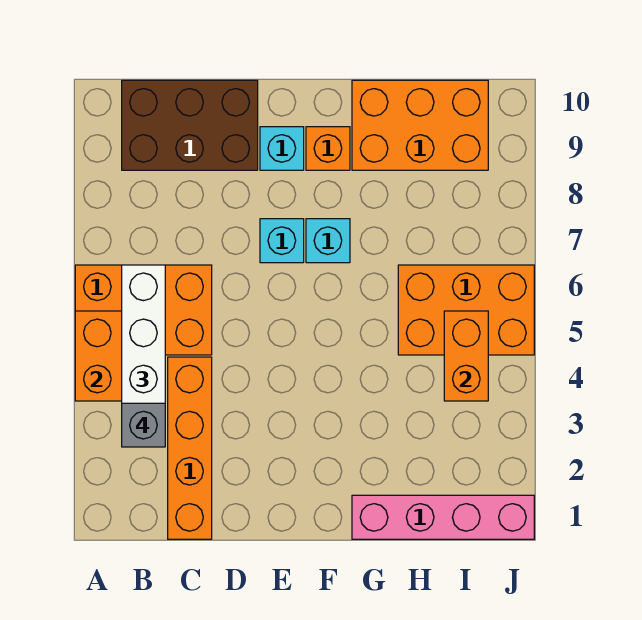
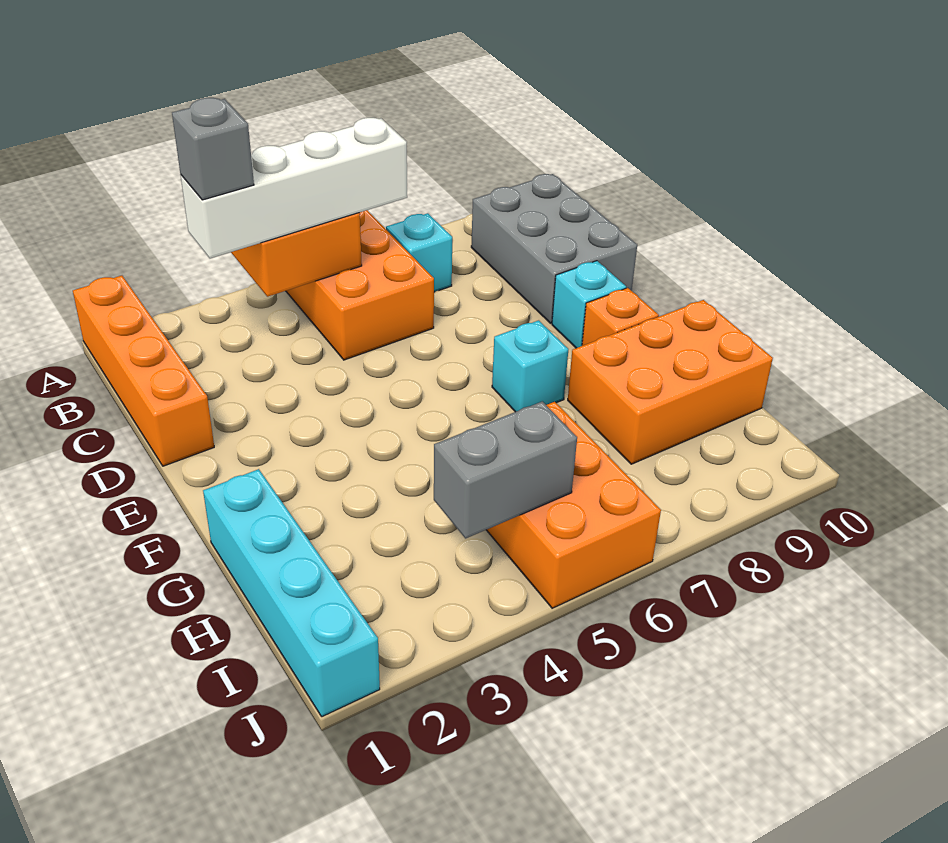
brown brick B9:D10 level 1 -> grey brick B9:D10 level 1
orange brick C1:C4 level 1 -> orange brick A1:D1 level 1
cyan brick E7 level 1 -> cyan brick B7 level 1
pink brick G1:J1 level 1 -> cyan brick G1:J1 level 1
orange brick G9:I10 level 1 -> orange brick G8:H10 level 1
orange brick I4:I5 level 2 -> grey brick I4:I5 level 2

